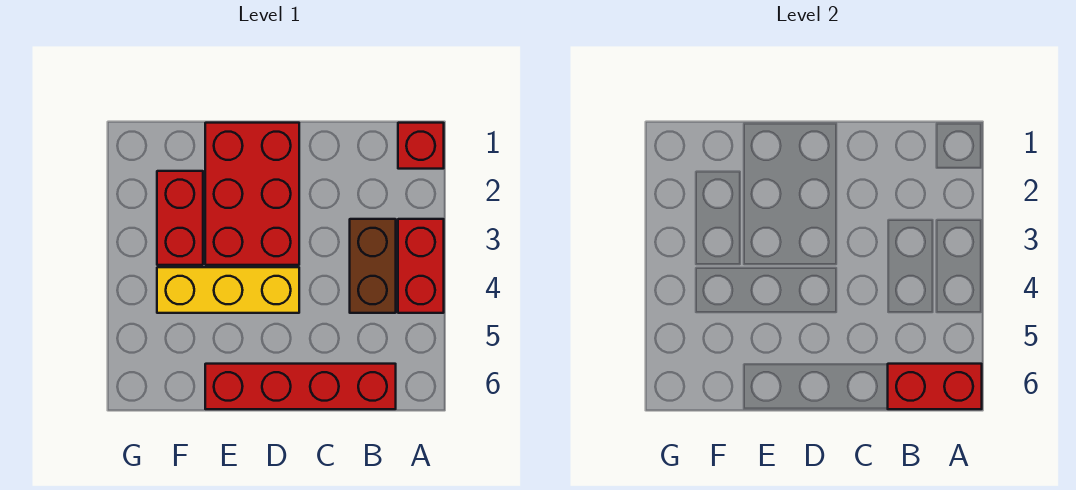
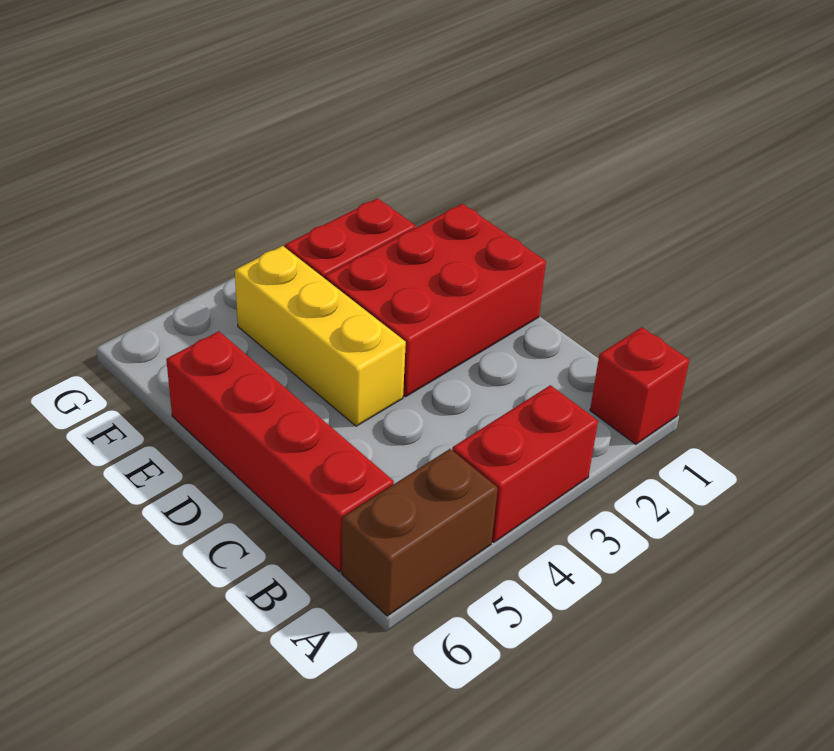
red brick A6:B6 level 2 -> none
brown brick B3:B4 level 1 -> brown brick A5:A6 level 1

